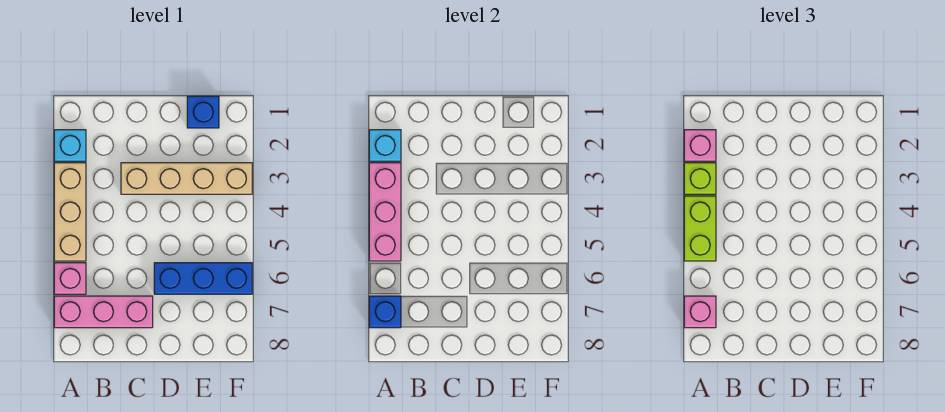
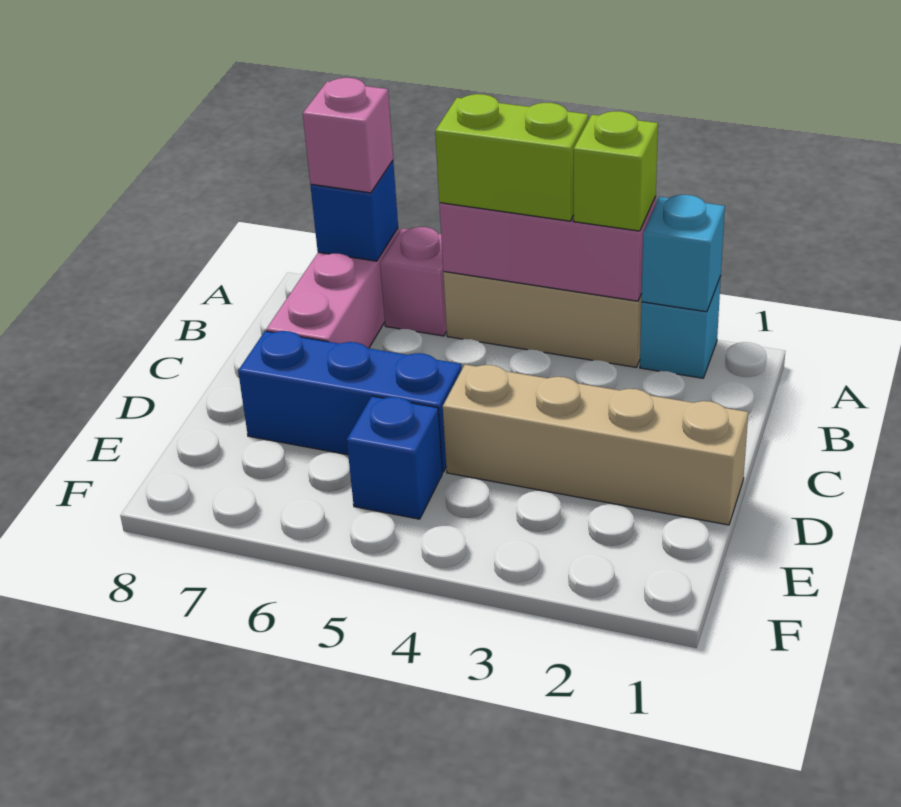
pink brick A2 level 3 -> none
tan brick C3:F3 level 1 -> tan brick D1:D4 level 1
blue brick D6:F6 level 1 -> blue brick D5:D7 level 1
blue brick E1 level 1 -> blue brick E5 level 1

